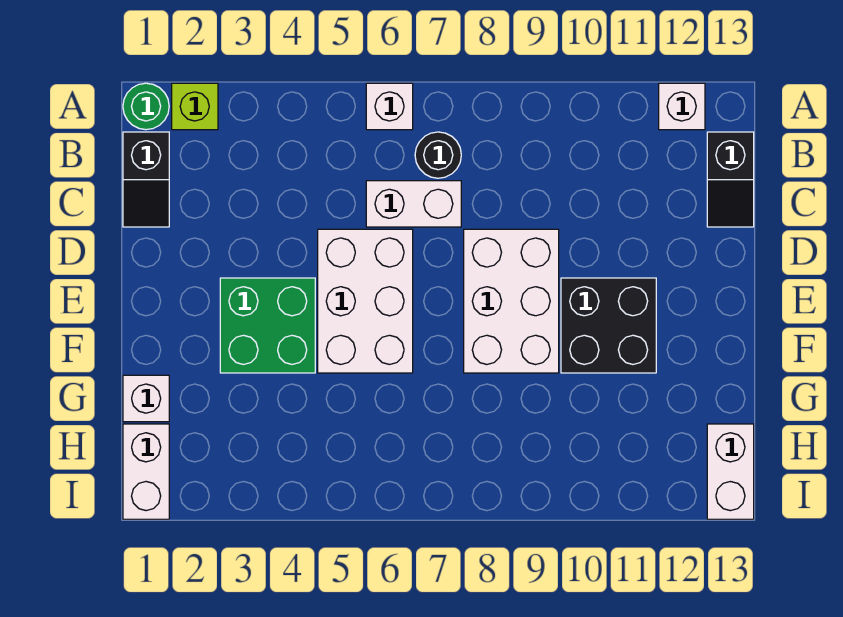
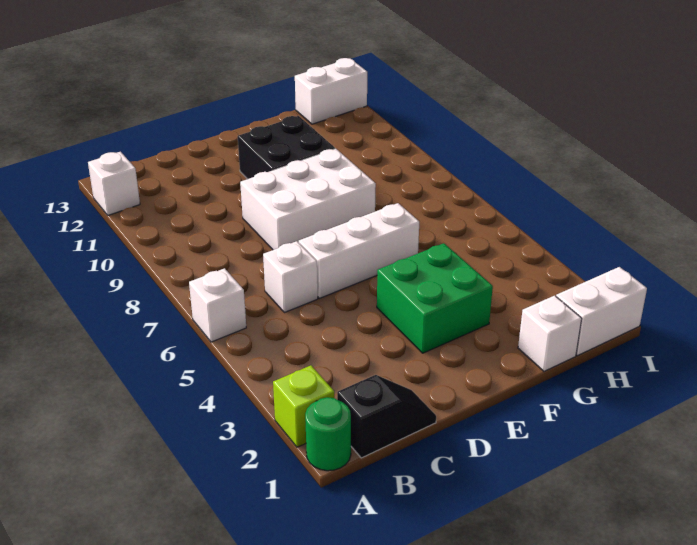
black round brick B7 level 1 -> none
black slope B13:C13 level 1 top B -> none
white brick C6:C7 level 1 -> white brick C6 level 1
white brick D5:F6 level 1 -> white brick D6:F6 level 1

